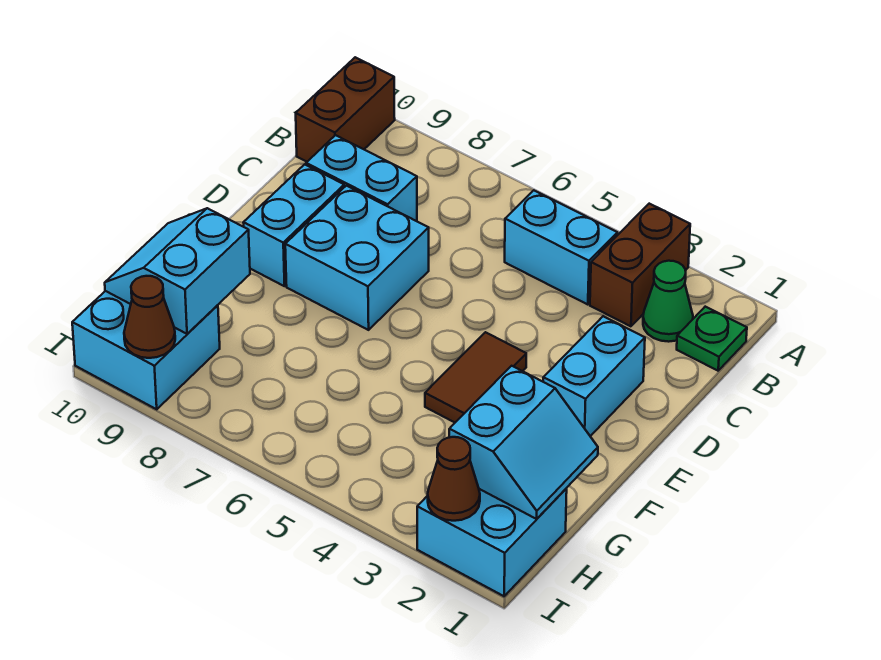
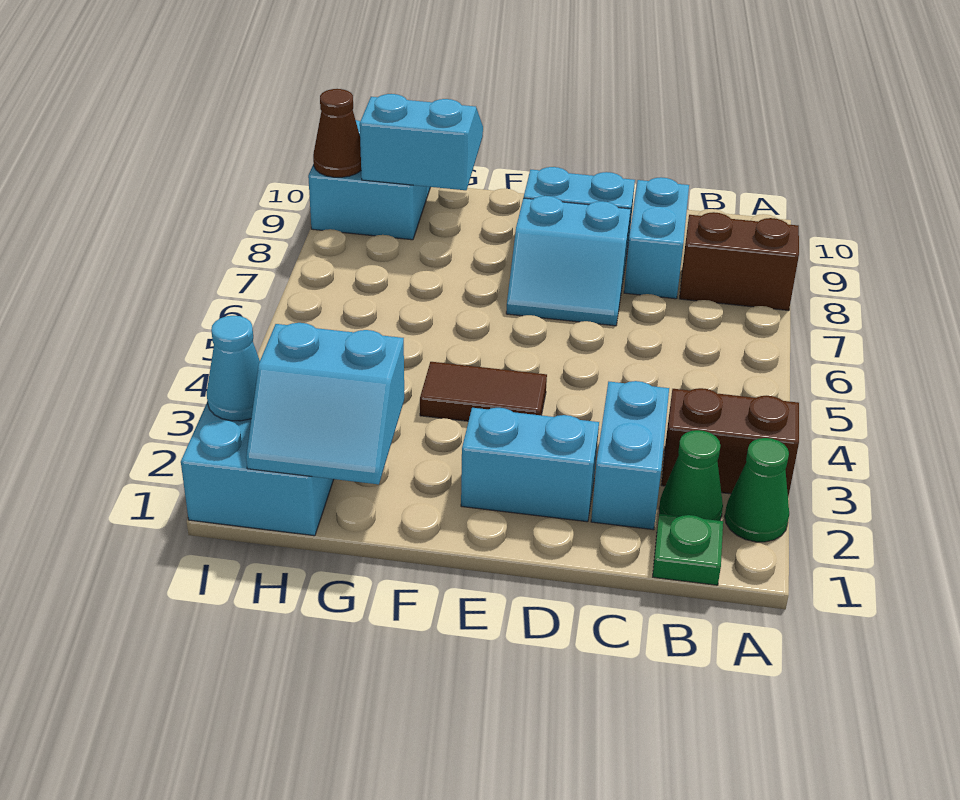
none -> green cone A2 level 1
brown brick A10:B10 level 1 -> brown brick A8:B8 level 1
cyan brick B4:B5 level 1 -> cyan brick C2:C3 level 1
cyan brick D7:E8 level 1 -> cyan slope D7:E8 level 1 top 8
brown cone I2 level 2 -> cyan cone I2 level 2

